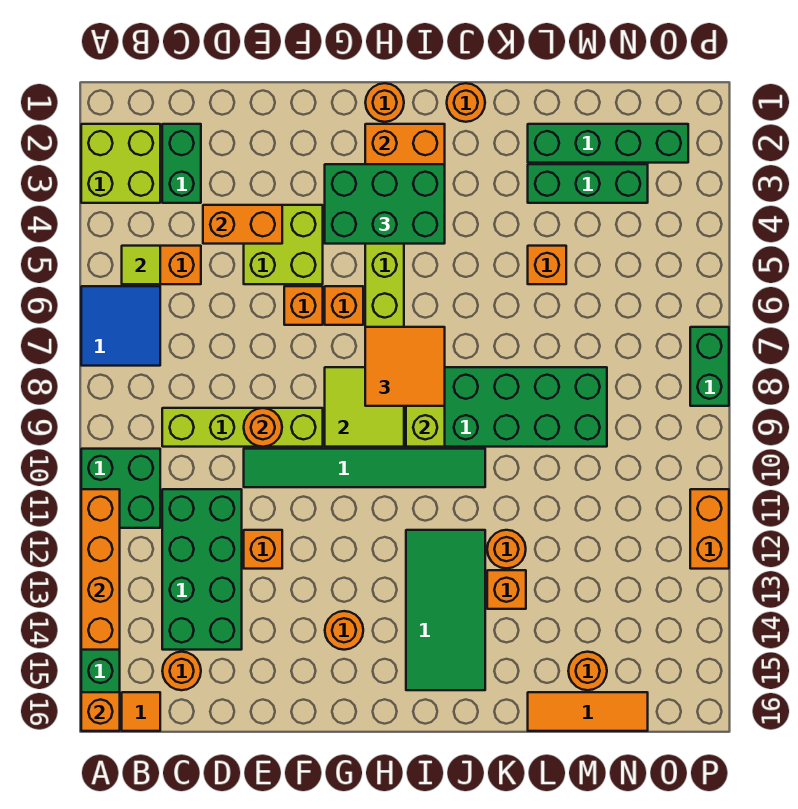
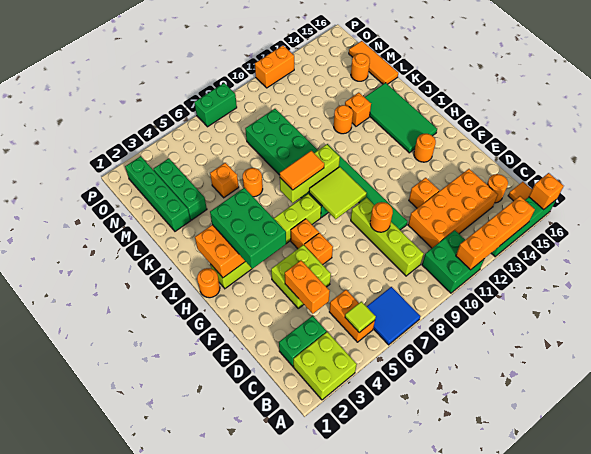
green brick C11:D14 level 1 -> orange brick C11:D14 level 1
orange tile H7:I8 level 3 -> orange tile I7:I8 level 3
green tile I12:J15 level 1 -> green tile H14:K15 level 1
orange round brick J1 level 1 -> orange round brick K6 level 1

